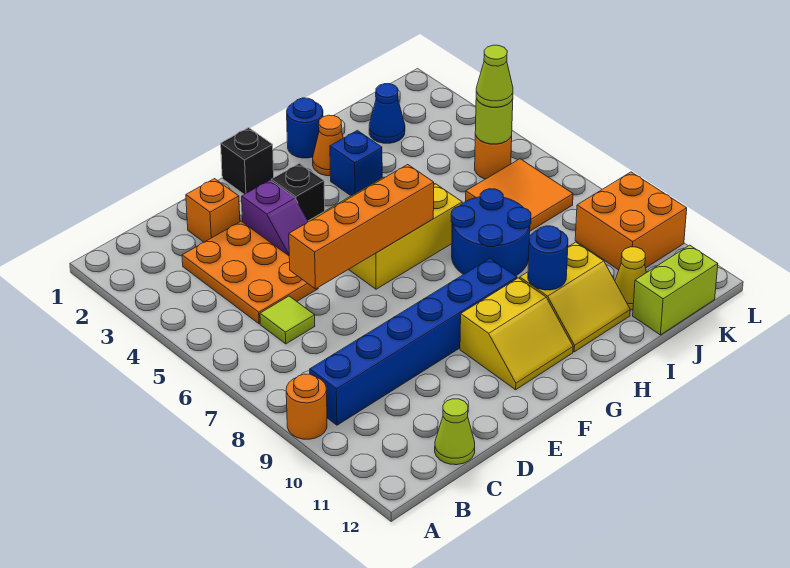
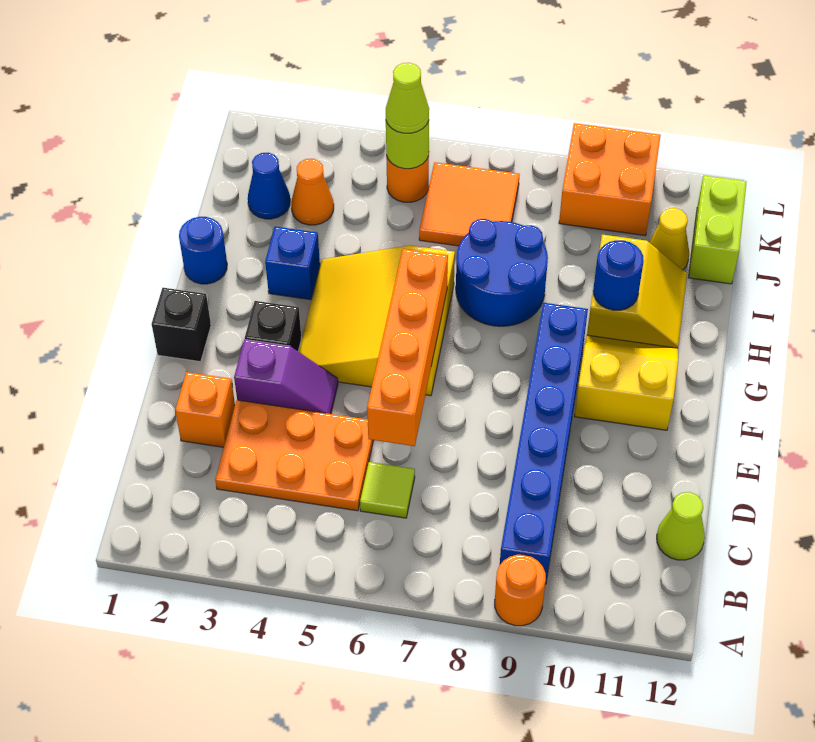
yellow slope F10:G11 level 1 top 10 -> yellow slope F10:G11 level 1 top F
orange cone H2 level 1 -> orange cone J3 level 1

